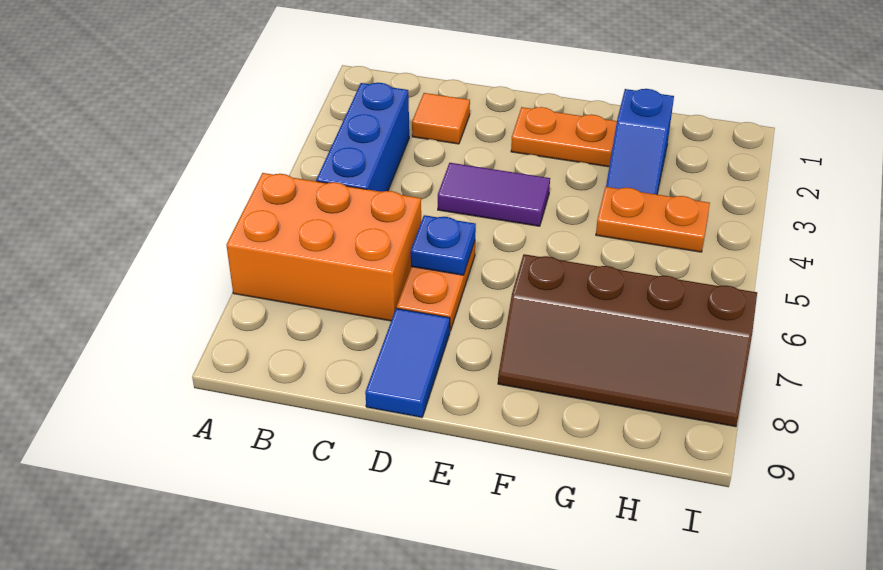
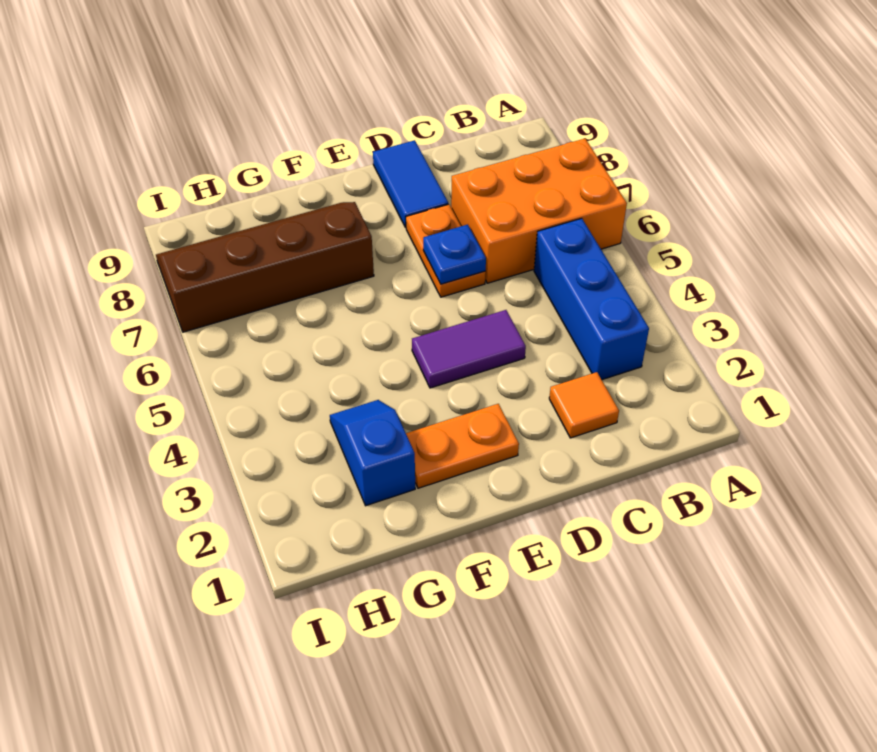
orange plate G4:H4 level 1 -> none

